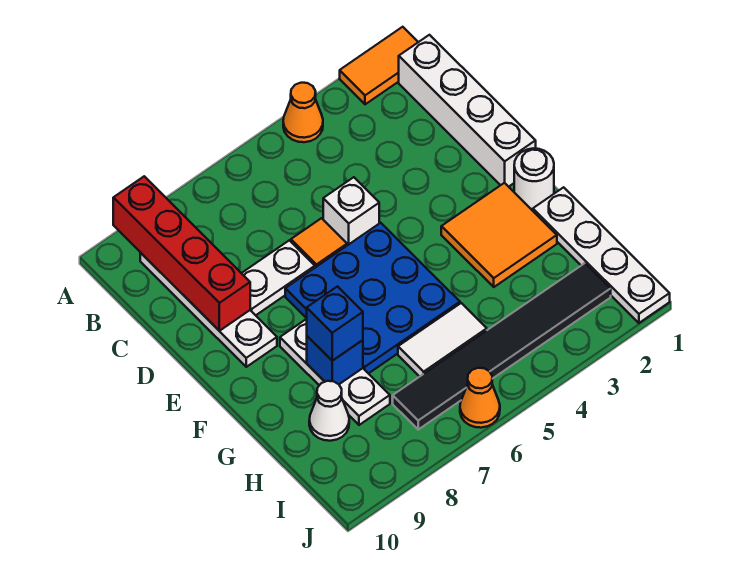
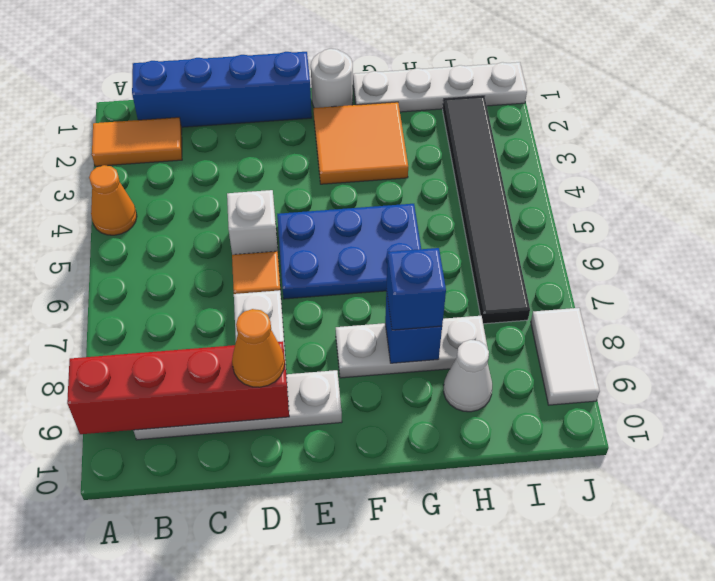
orange tile A1:A2 level 1 -> orange tile A2:B2 level 1
white brick B1:E1 level 1 -> blue brick B1:E1 level 1
blue plate E5:G7 level 1 -> blue plate E5:G6 level 1
white tile H5:H6 level 1 -> white tile J8:J9 level 1
orange cone J6 level 1 -> orange cone D9 level 3

